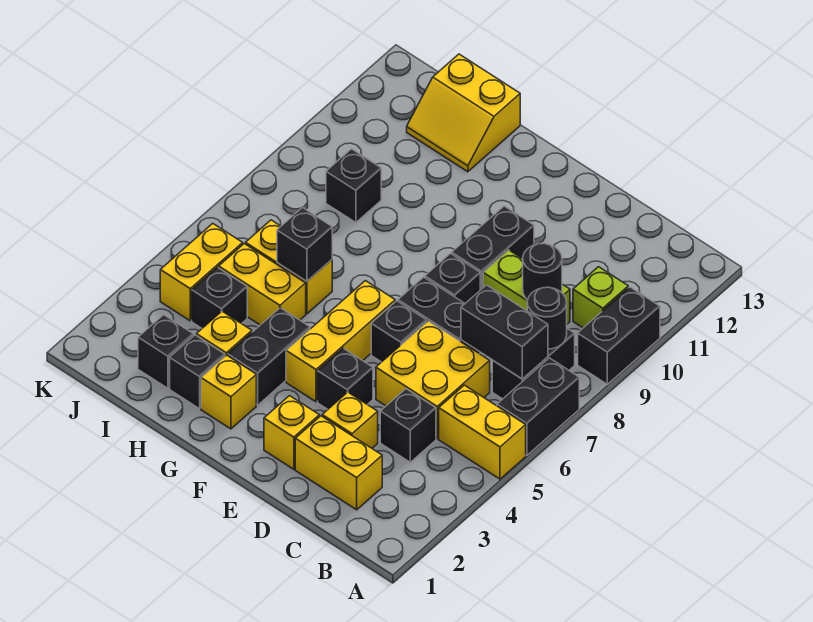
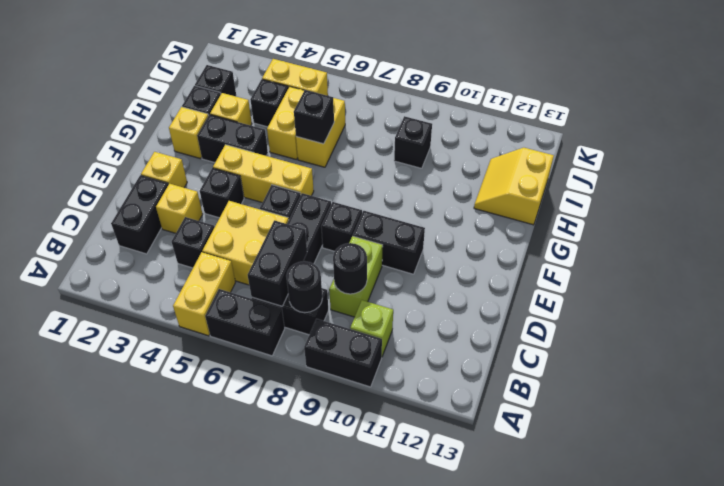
yellow brick C2:D2 level 1 -> black brick C2:D2 level 1

